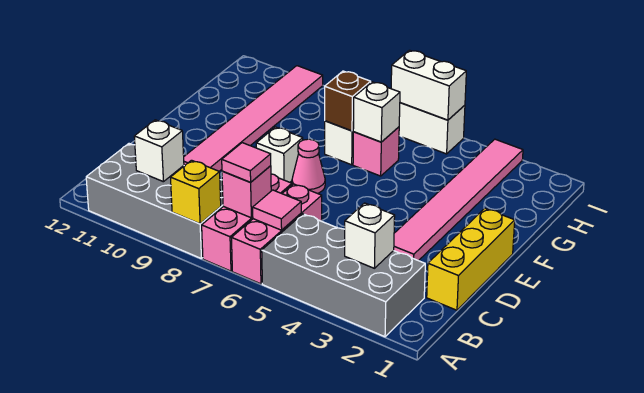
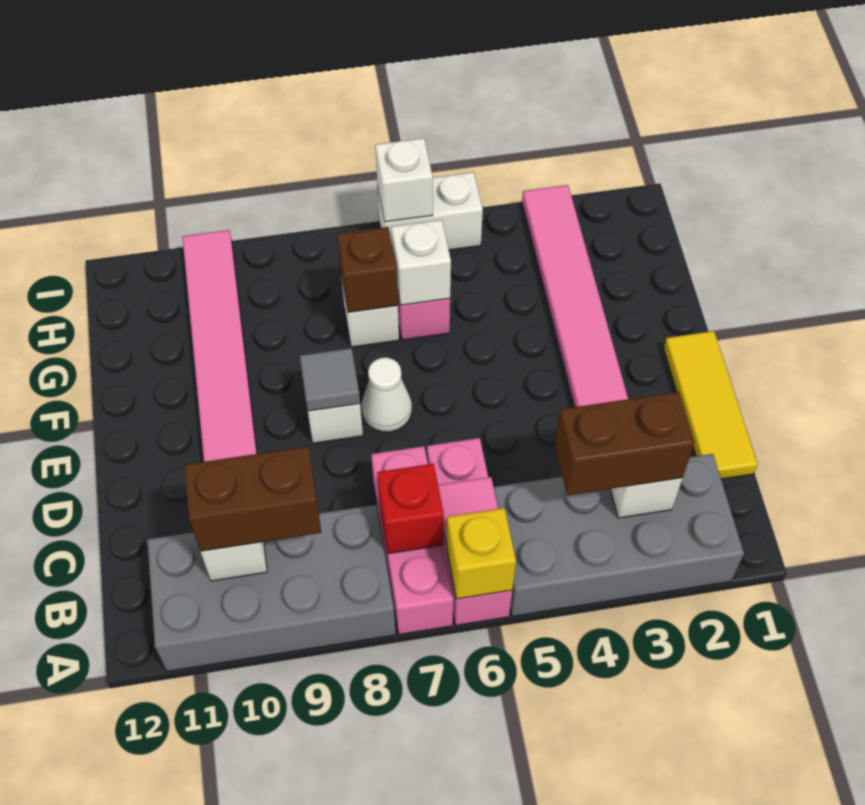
yellow brick A8 level 2 -> yellow brick A6 level 2
none -> brown brick B3:B4 level 3
pink brick B7 level 2 -> red brick B7 level 2
pink tile B7 level 3 -> none
none -> brown brick B9:B10 level 3
yellow brick C1:E1 level 1 -> yellow tile C1:E1 level 1
pink cone E7 level 1 -> white cone E7 level 1
none -> grey tile E8 level 2
white brick I5:I6 level 2 -> white brick I6 level 2

